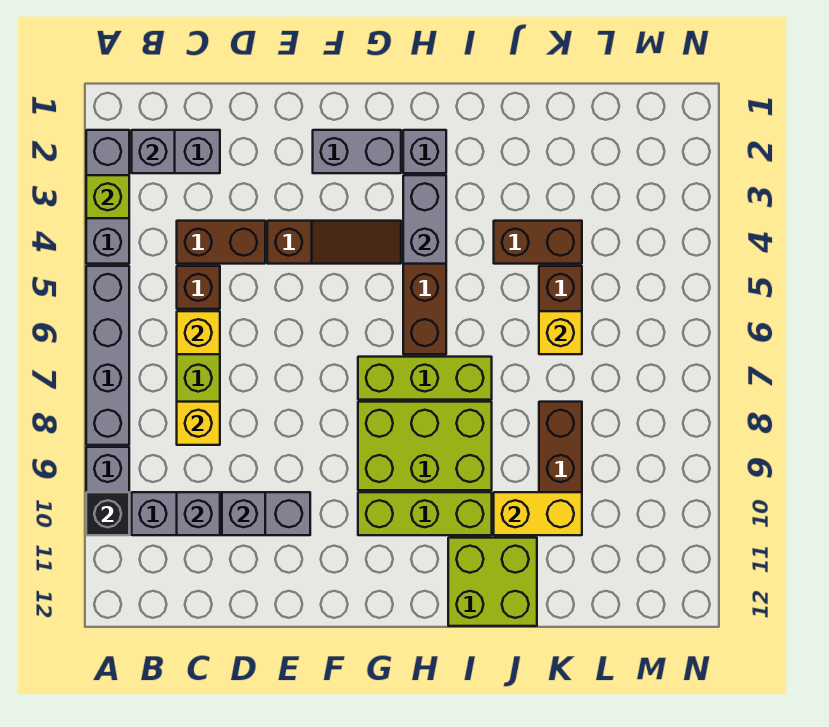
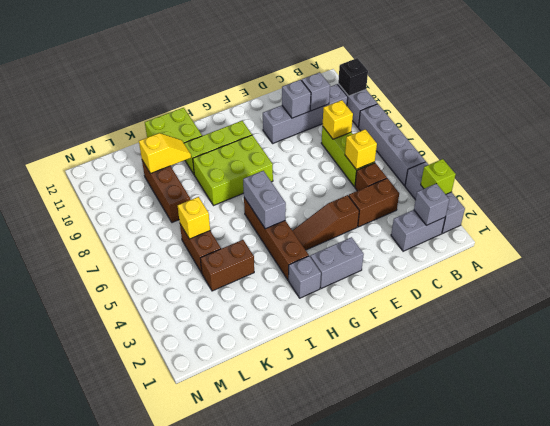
lime brick G7:I7 level 1 -> none
grey brick H3:H4 level 2 -> grey brick H5:H6 level 2
yellow brick J10:K10 level 2 -> yellow slope J10:K10 level 2 top K

